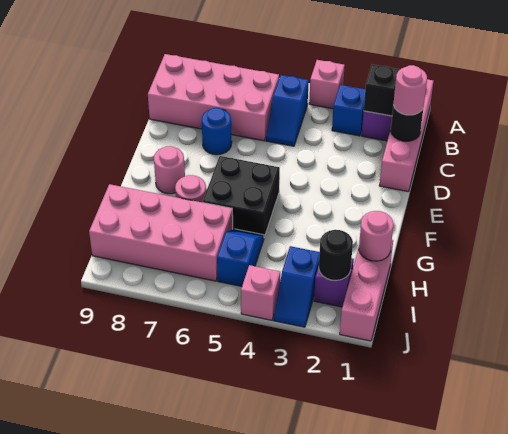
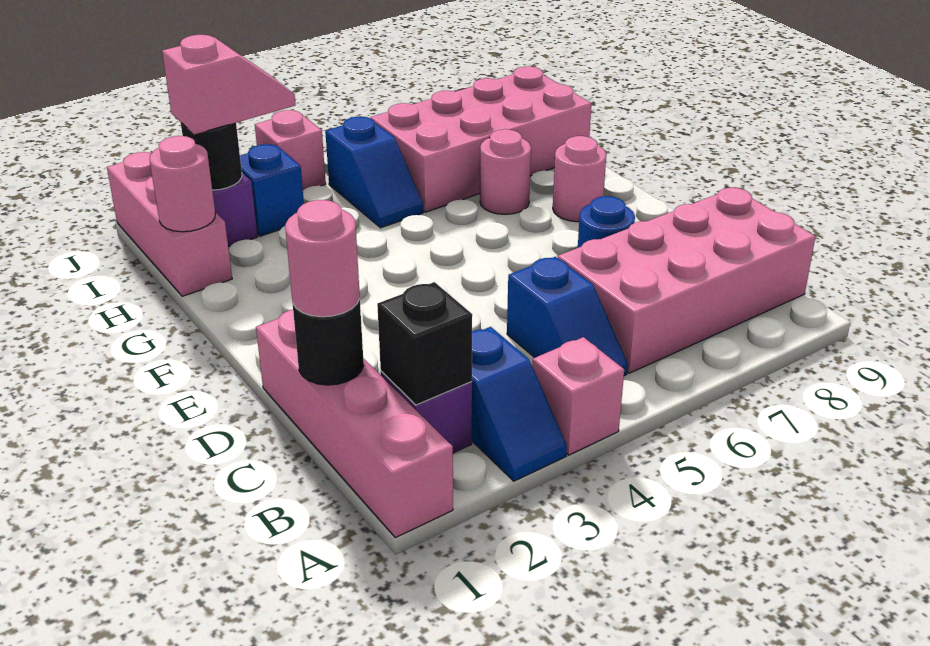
blue slope B5:C5 level 1 top B -> blue slope B5:C5 level 1 top C
black brick F5:G6 level 1 -> none
none -> pink slope I2:I3 level 3 top 2

